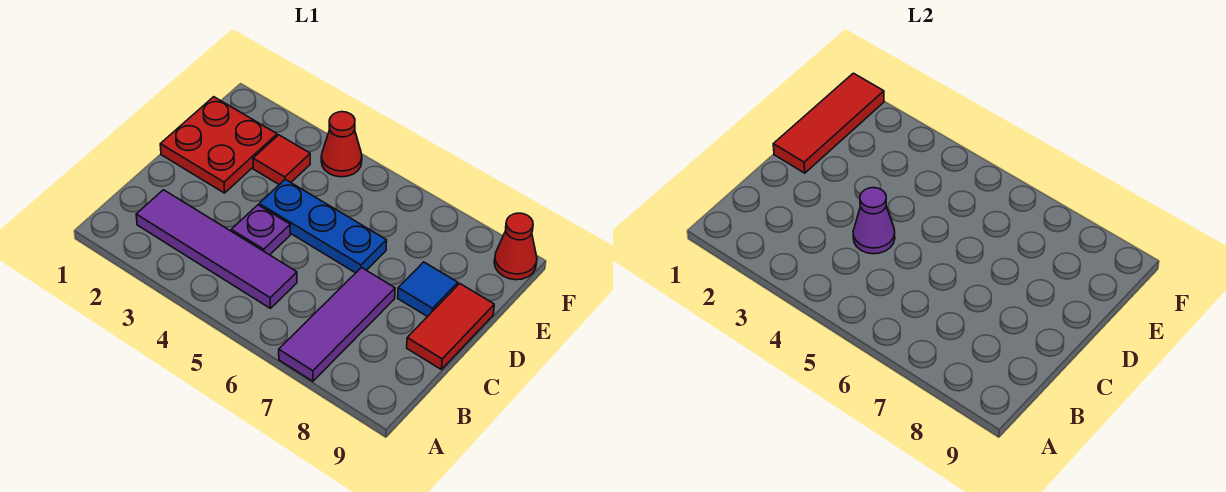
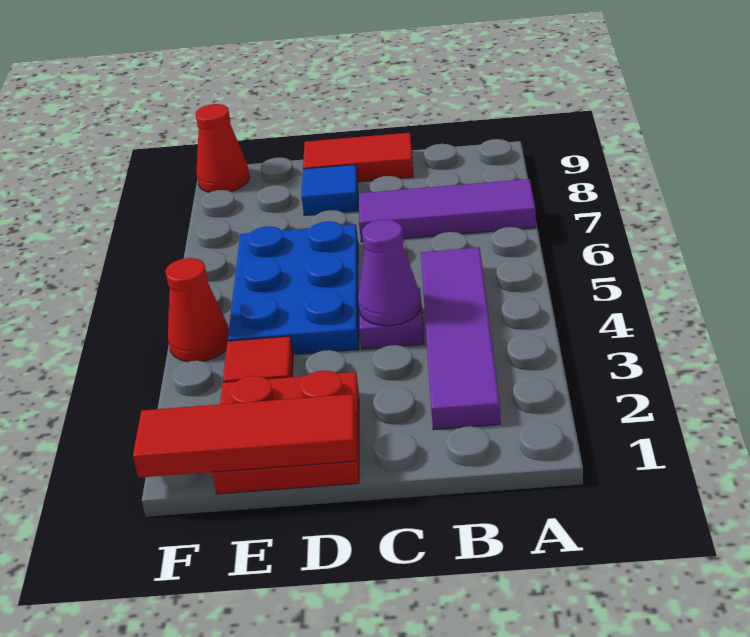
blue plate D4:D6 level 1 -> blue plate D4:E6 level 1

